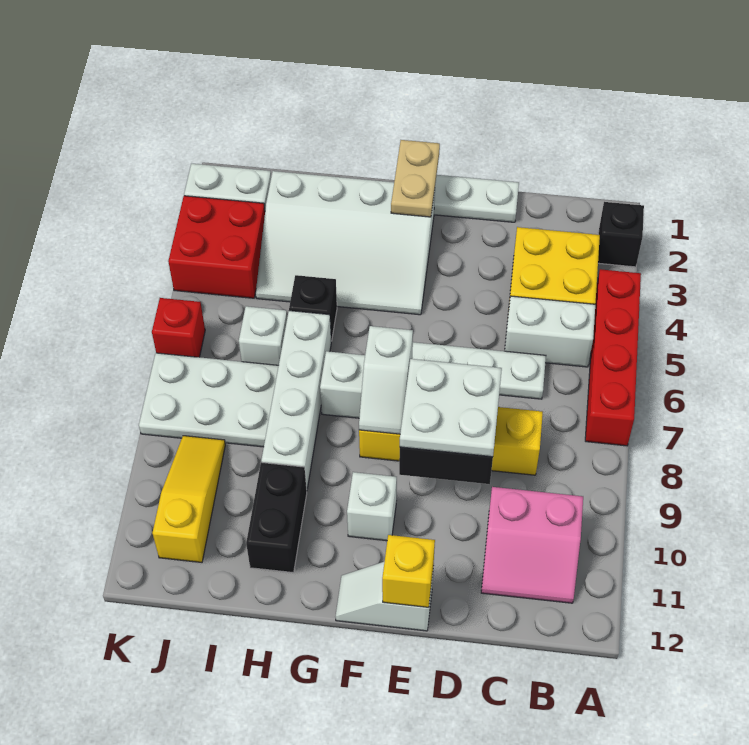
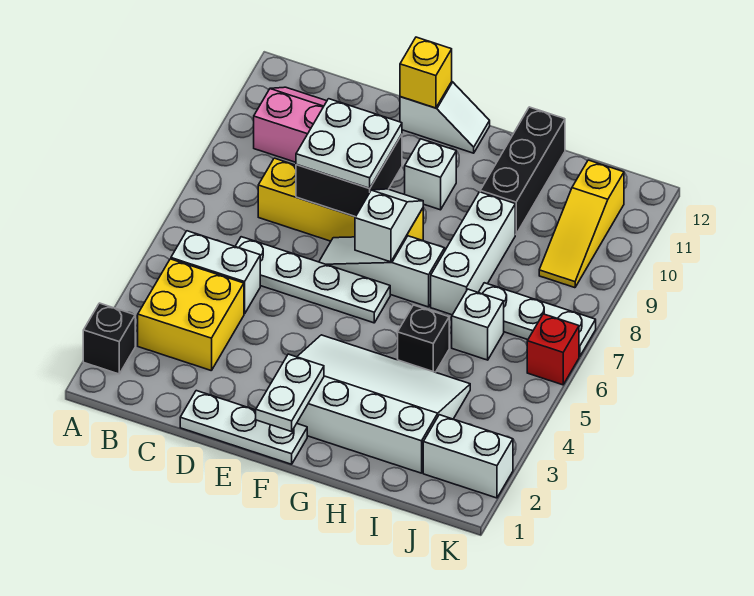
red brick A4:A7 level 1 -> none
tan plate F1:F2 level 2 -> white plate F1:F2 level 2
white brick H6:H9 level 1 -> white brick H7:H9 level 1
black brick H10:H11 level 1 -> black brick H10:H12 level 1
white plate I7:K8 level 1 -> white plate I7:K7 level 1
red brick J3:K4 level 1 -> none

